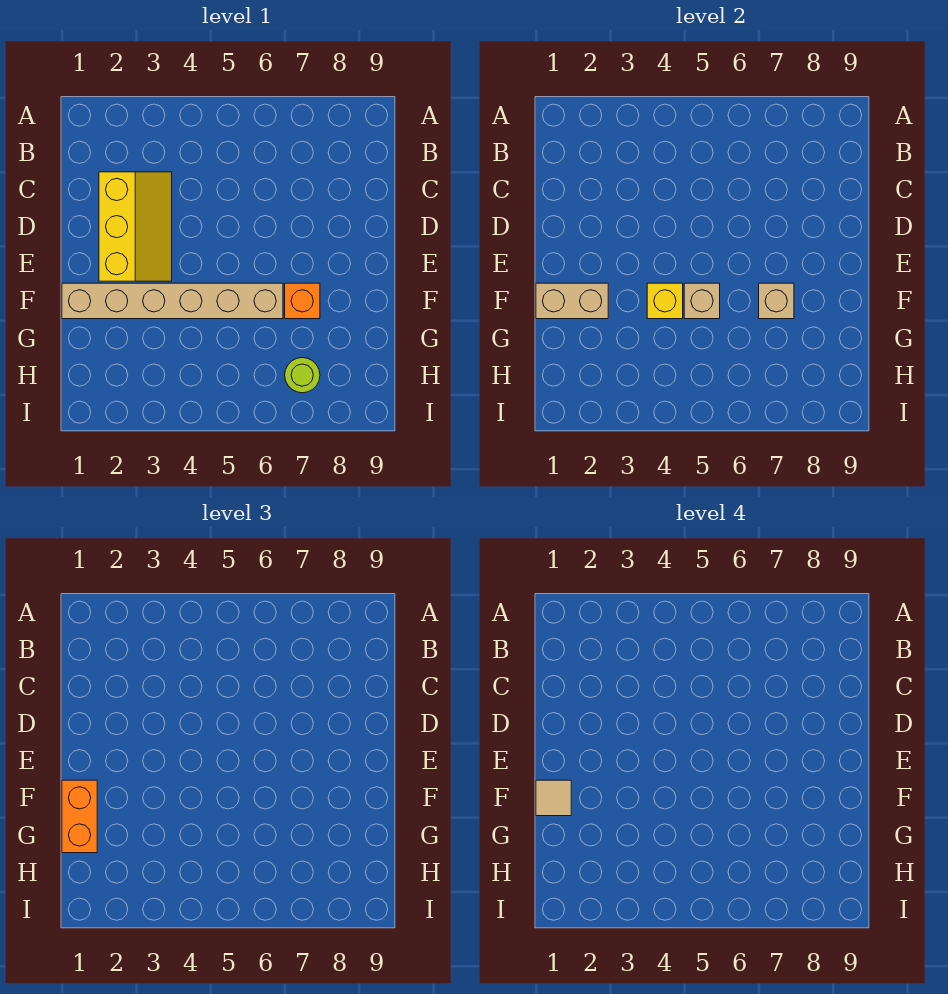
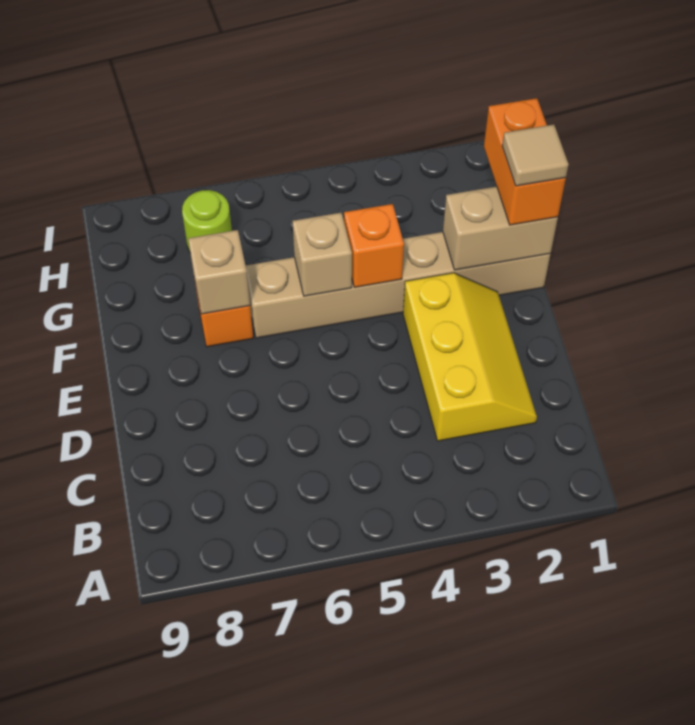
yellow slope C2:E3 level 1 top 2 -> yellow slope C2:E3 level 1 top 3
yellow brick F4 level 2 -> orange brick F4 level 2

